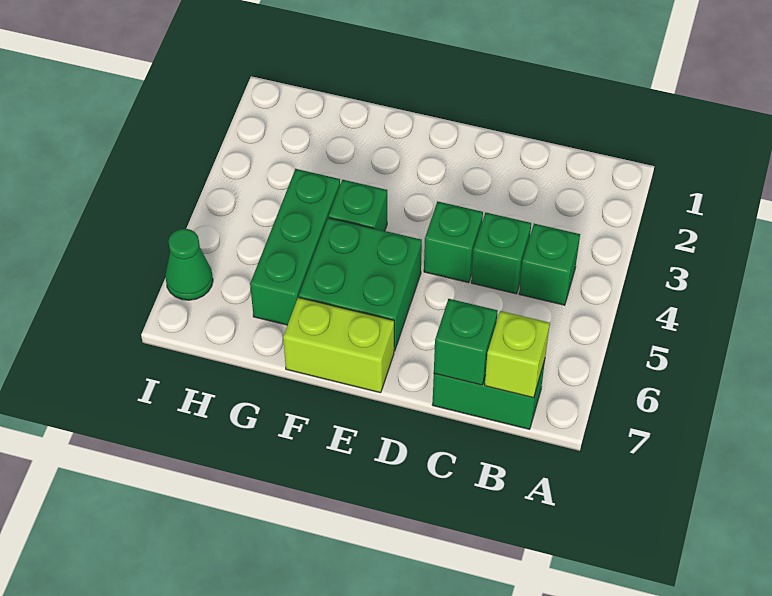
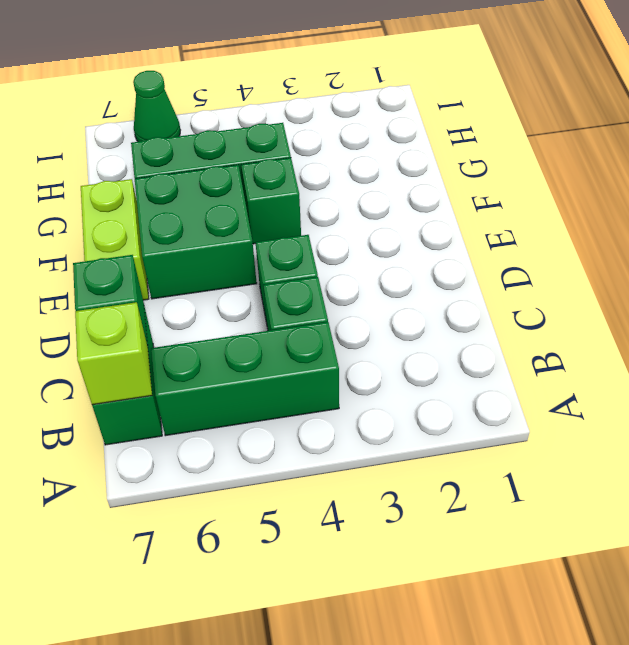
green brick B4 level 1 -> green brick B4:B6 level 1

